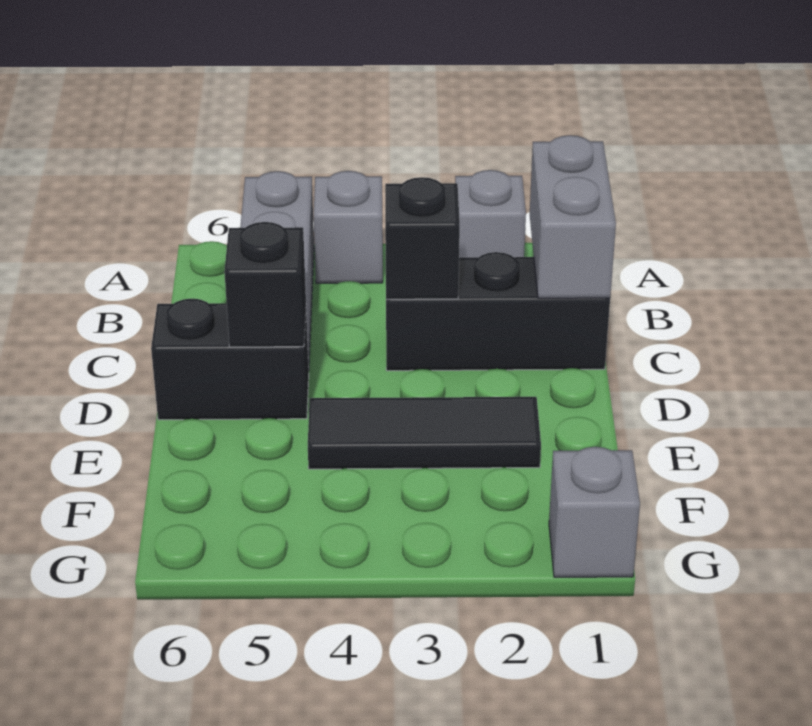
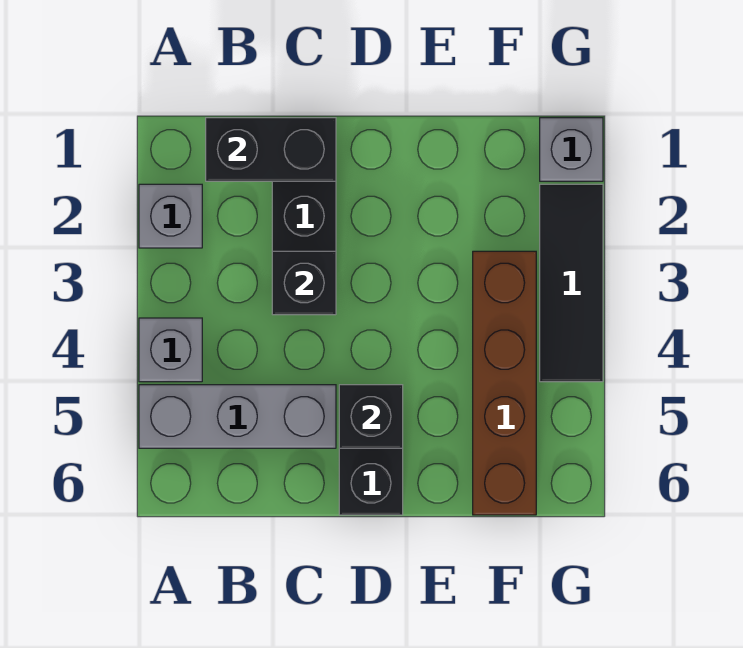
grey brick B1:C1 level 2 -> black brick B1:C1 level 2
black tile E2:E4 level 1 -> black tile G2:G4 level 1
none -> brown brick F3:F6 level 1

